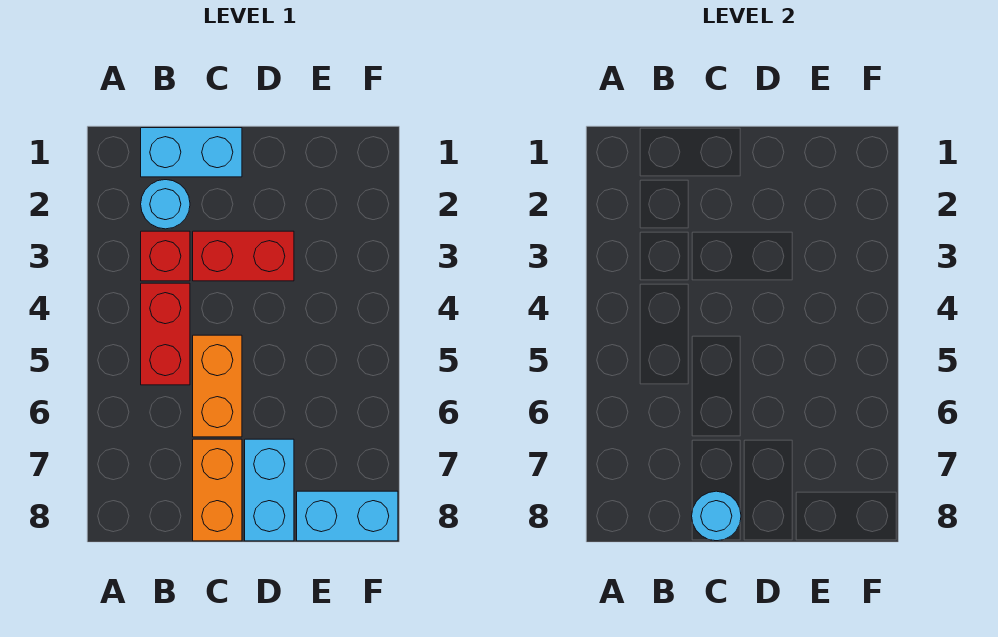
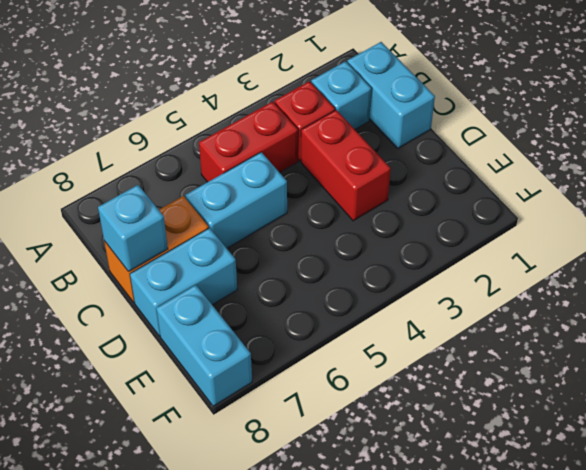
cyan round brick B2 level 1 -> cyan brick B2 level 1
orange brick C5:C6 level 1 -> cyan brick C5:C6 level 1
cyan round brick C8 level 2 -> cyan brick C8 level 2

